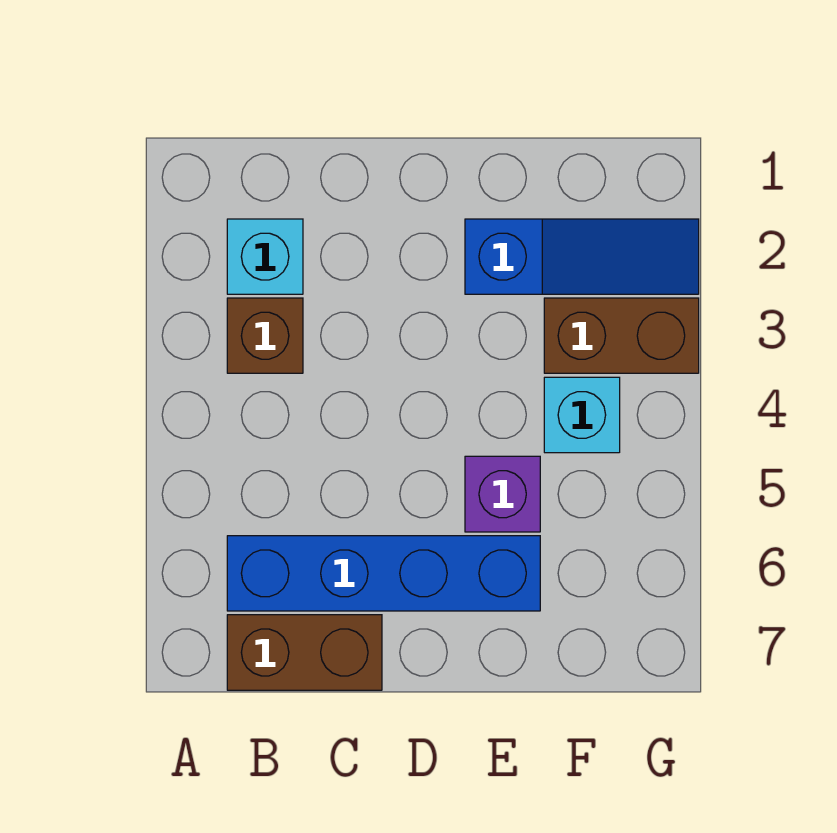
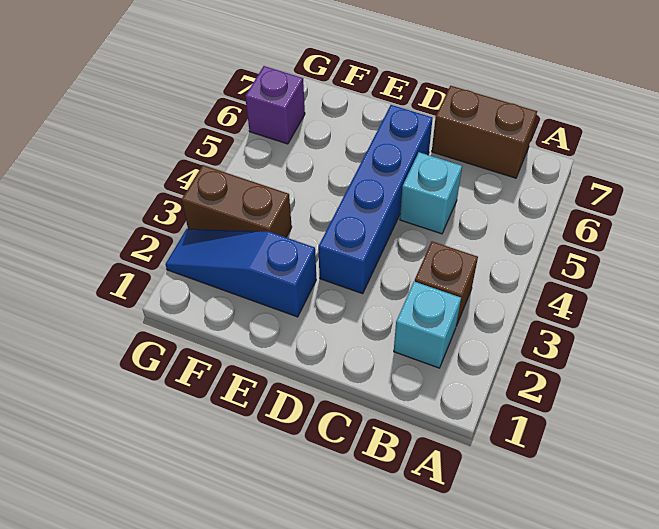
blue brick B6:E6 level 1 -> blue brick D3:D6 level 1
purple brick E5 level 1 -> purple brick G6 level 1
cyan brick F4 level 1 -> cyan brick C5 level 1

